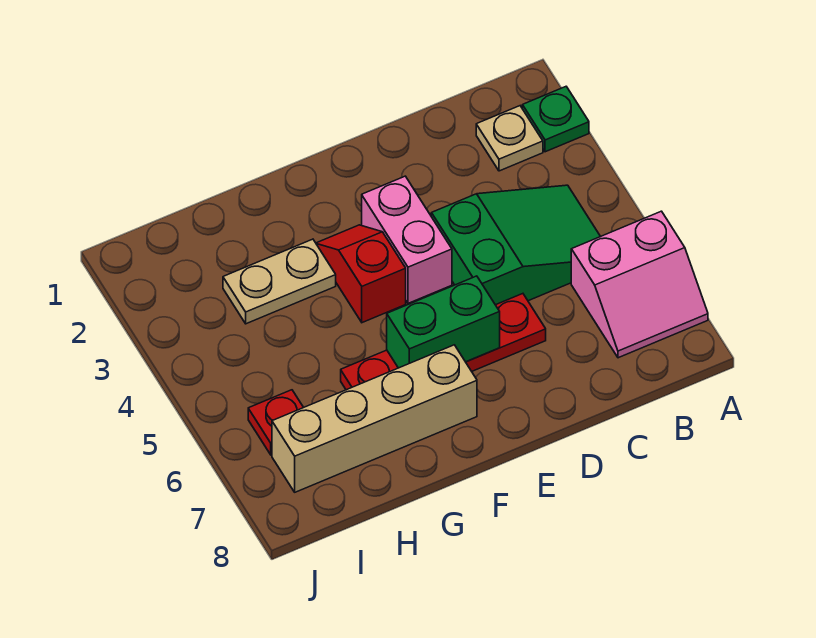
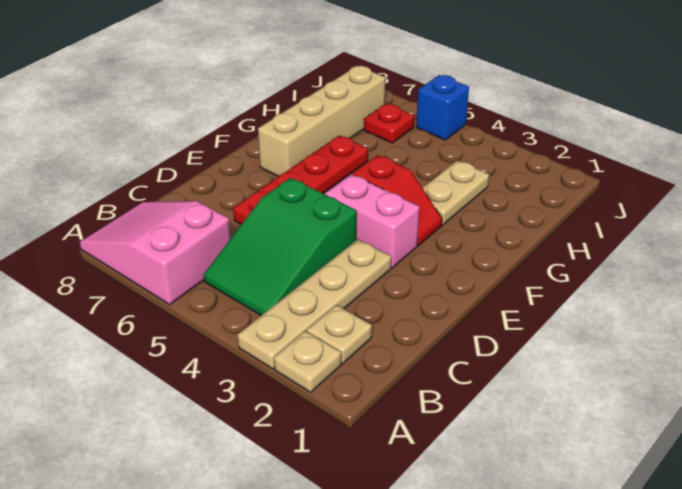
green plate A2 level 1 -> tan plate A2 level 1
none -> tan plate A3:D3 level 1
pink slope A6:B7 level 1 top 6 -> pink slope A6:B8 level 1 top 6
green brick E6:F6 level 2 -> none
none -> blue brick J5 level 1

